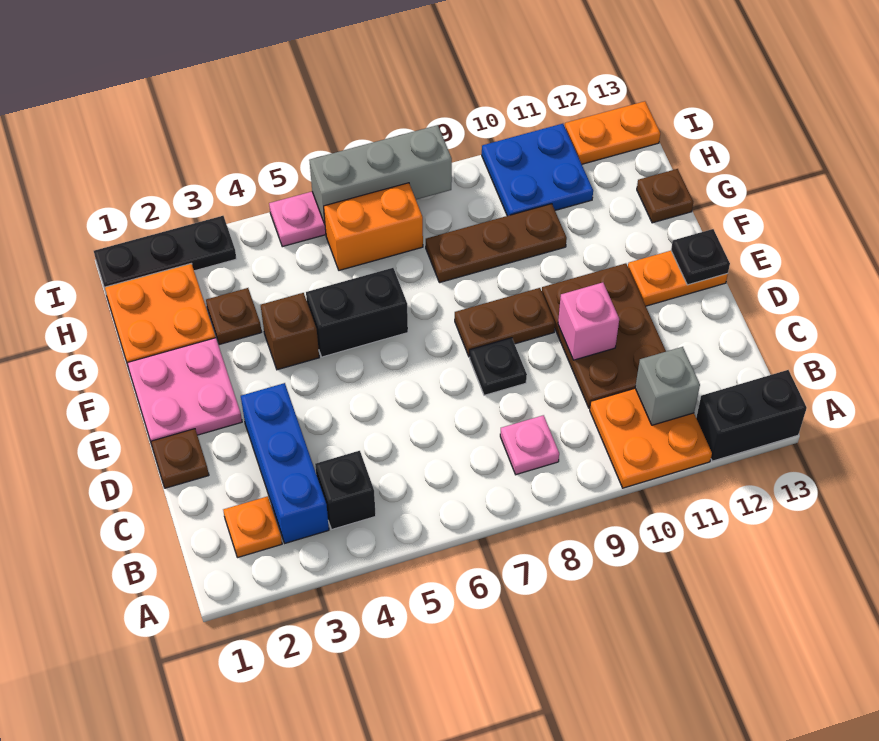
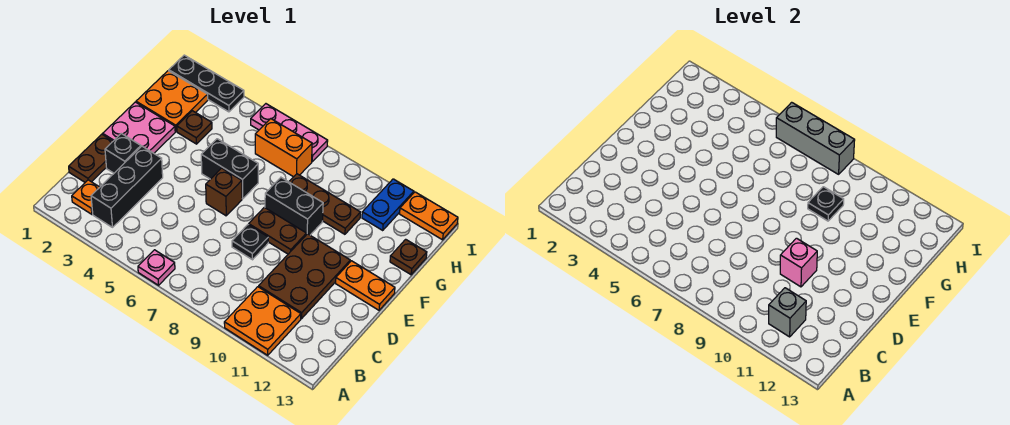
black brick A12:A13 level 1 -> black brick F8:F9 level 1
blue brick B3:D3 level 1 -> black brick B3:D3 level 1
black brick B4 level 1 -> black brick D2 level 1
pink plate B8 level 1 -> pink plate A6 level 1
brown plate D1 level 1 -> brown plate C1:D1 level 1
black plate E13 level 2 -> black plate G9 level 2
brown brick F4 level 1 -> brown brick E6 level 1
blue plate H10:I11 level 1 -> blue plate H11:I11 level 1

